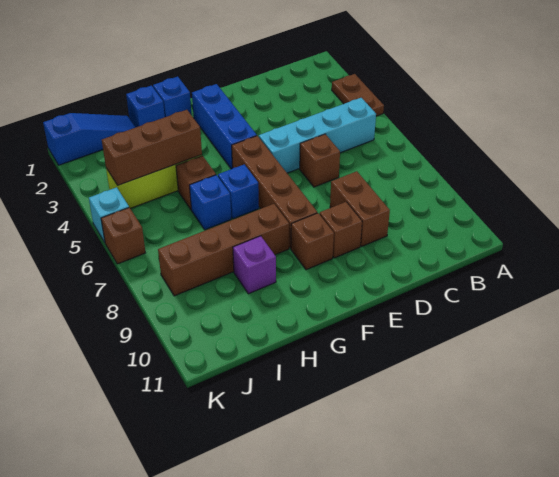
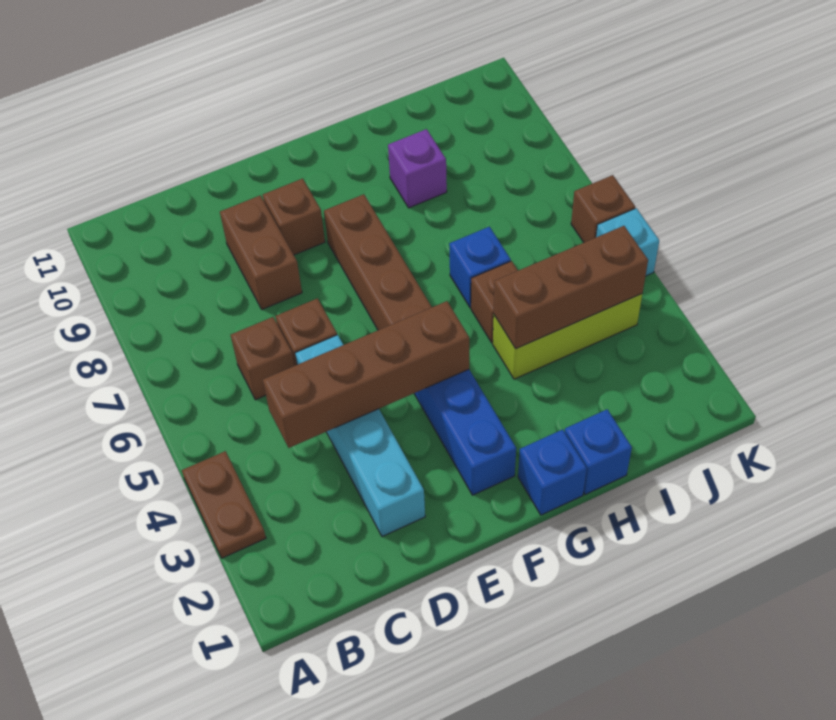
cyan brick B5:E5 level 1 -> cyan brick D2:D5 level 1
brown brick F9 level 1 -> brown brick C6 level 1
blue brick G6 level 1 -> none
brown brick G8:J8 level 1 -> brown brick C4:F4 level 2
blue slope I1:K1 level 1 top K -> none

